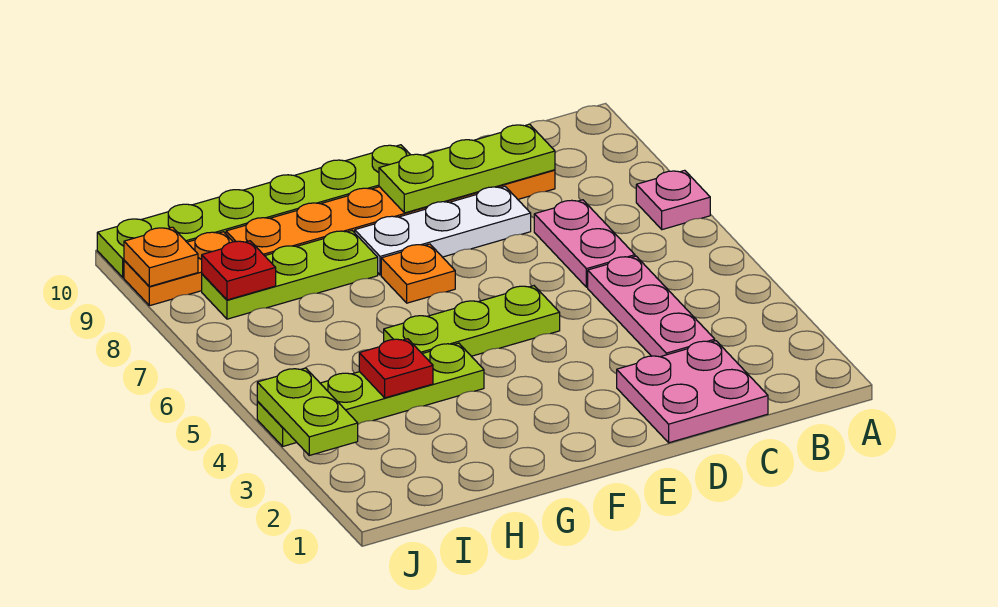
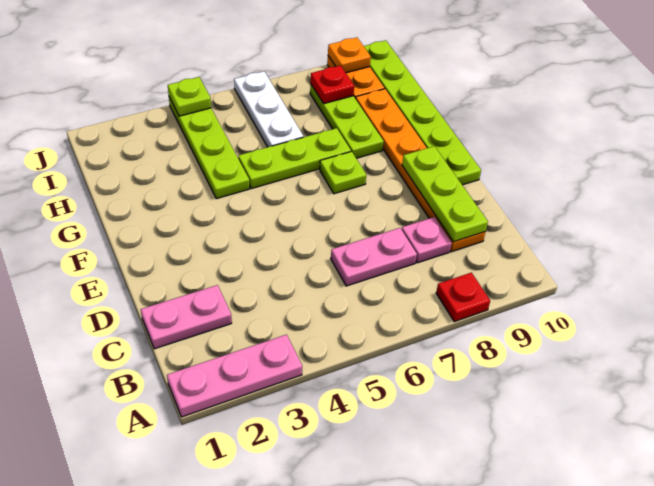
pink plate A7 level 1 -> pink plate C8 level 1
pink plate C1:D2 level 1 -> pink plate C1:C2 level 1
pink plate C3:C5 level 1 -> pink plate A1:A3 level 1
white plate D8:F8 level 1 -> white plate H6:J6 level 1
lime plate E5:G5 level 1 -> lime plate G5:G7 level 1
orange plate F7 level 1 -> lime plate F7 level 1
red plate H4 level 2 -> red plate A8 level 1
lime plate J3:J4 level 2 -> lime plate J4 level 2

